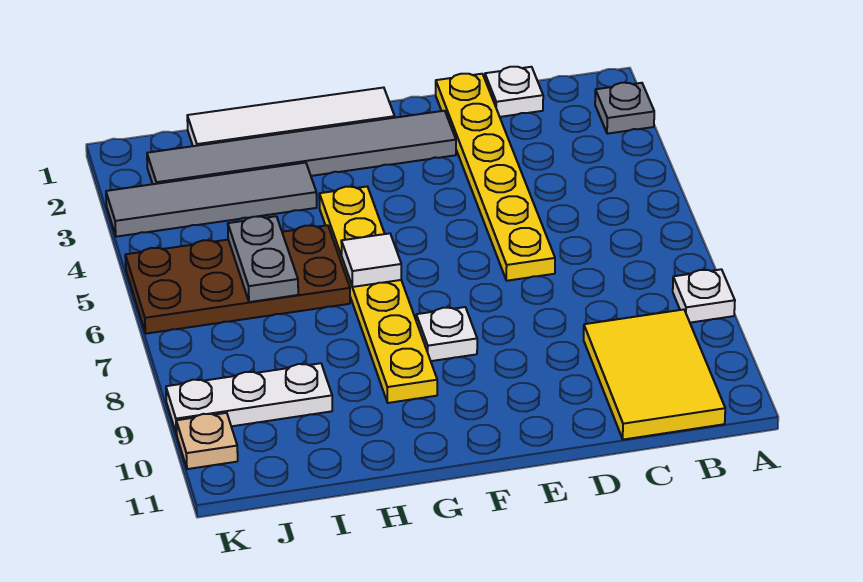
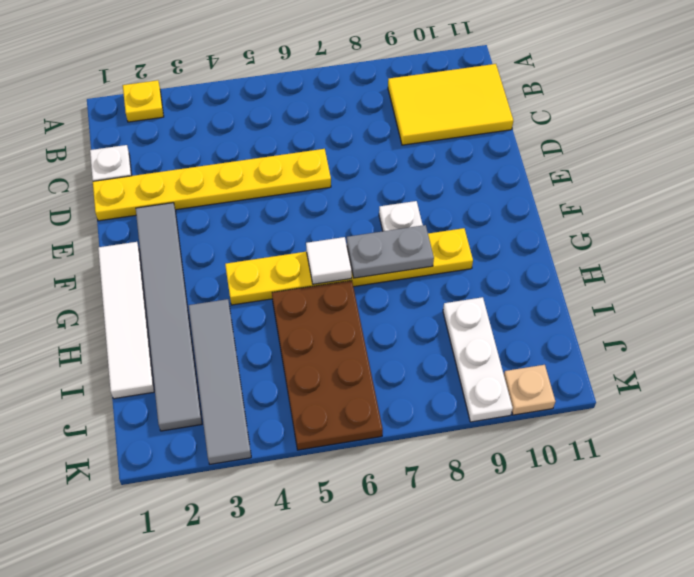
grey plate A2 level 1 -> yellow plate A2 level 1
white plate A8 level 1 -> none
grey plate I5:I6 level 2 -> grey plate G7:G8 level 2

